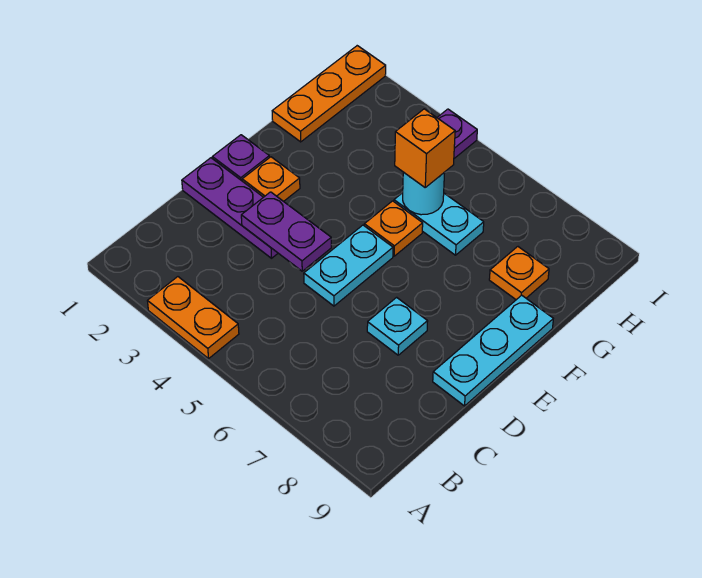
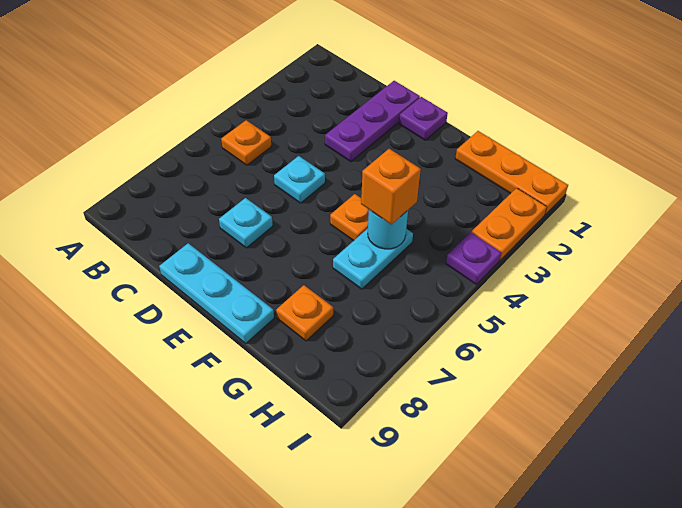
orange plate A3:A4 level 1 -> orange plate I2:I3 level 1
purple plate D3:D4 level 2 -> none
cyan plate D5:E5 level 1 -> cyan plate D5 level 1
orange plate E2 level 1 -> orange plate B5 level 1

